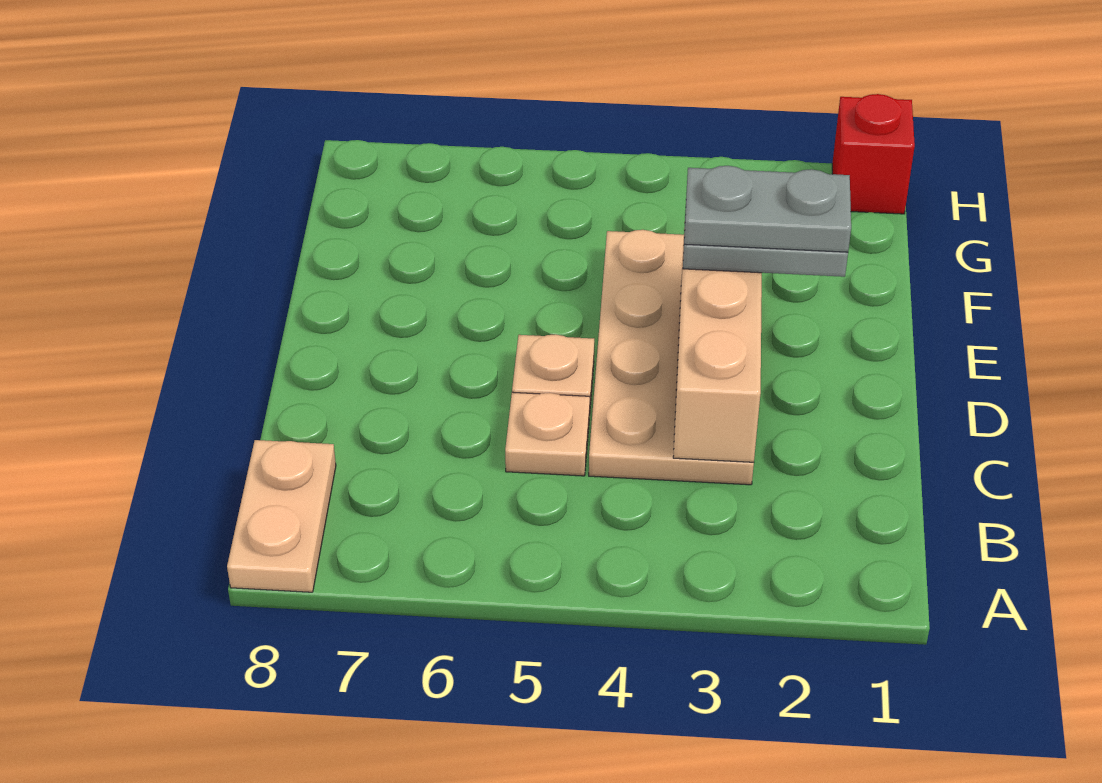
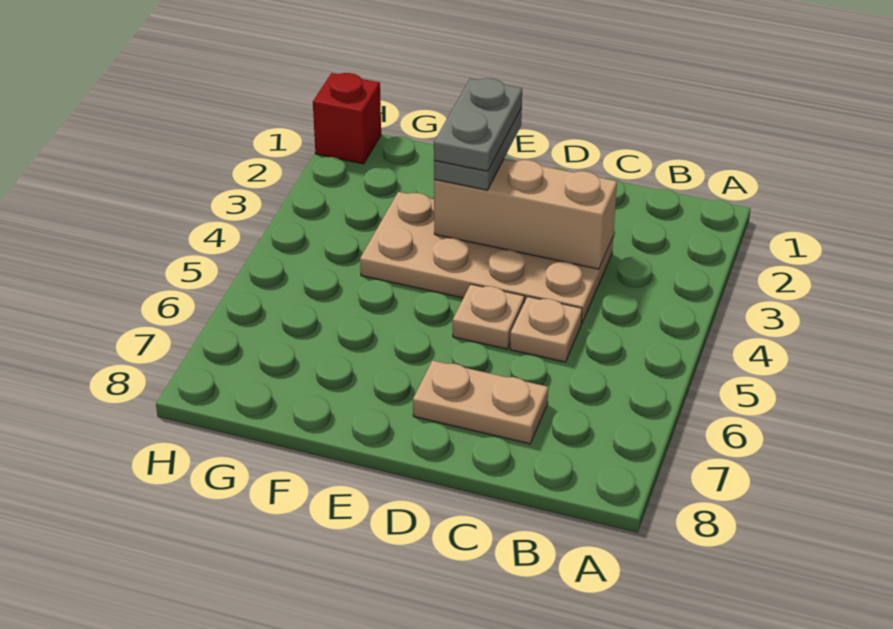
tan plate A8:B8 level 1 -> tan plate C7:D7 level 1

